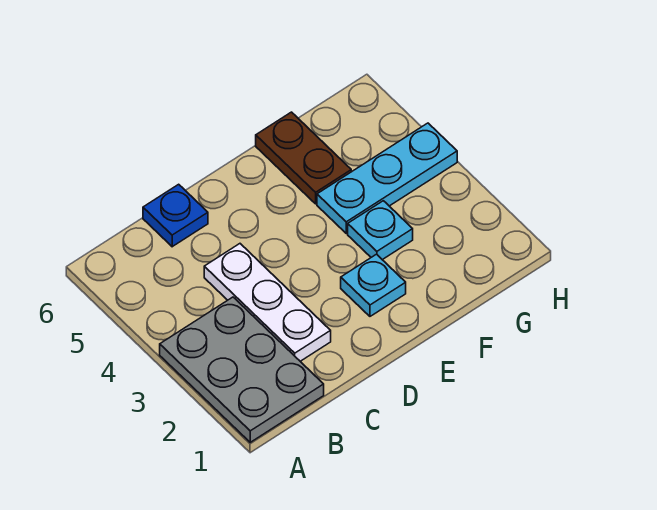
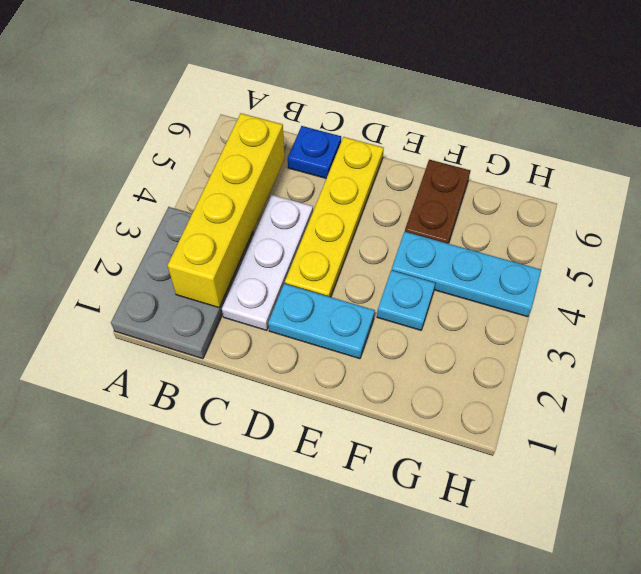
none -> yellow brick B2:B5 level 2
none -> yellow plate D3:D6 level 1
cyan plate E2 level 1 -> cyan plate D2:E2 level 1

